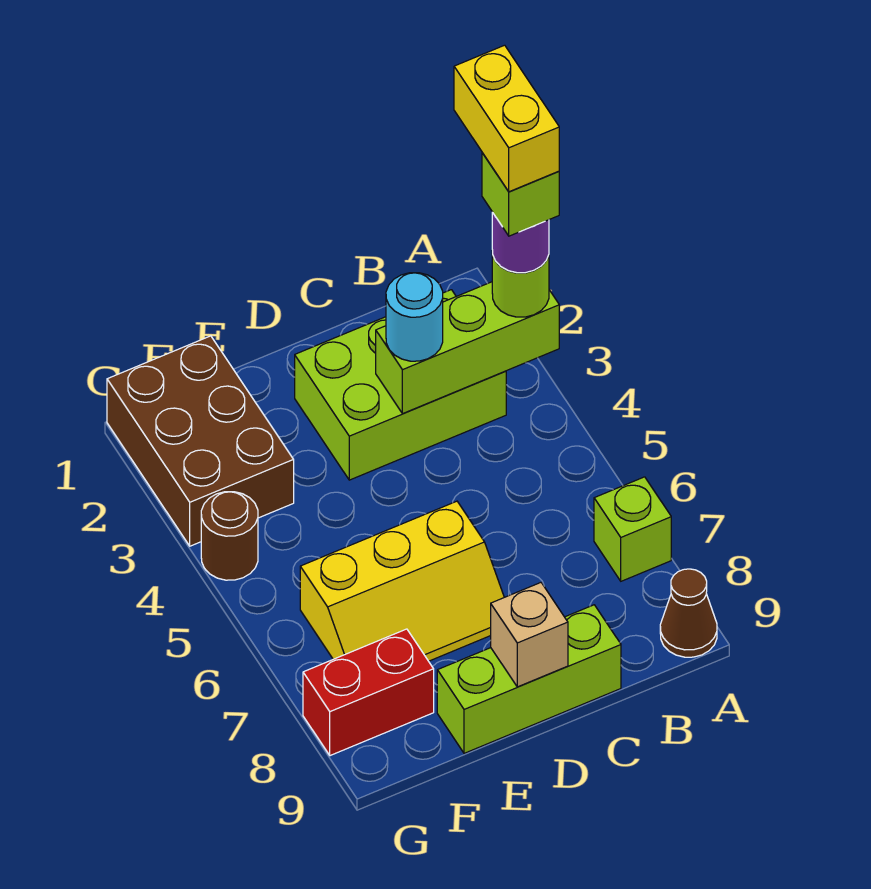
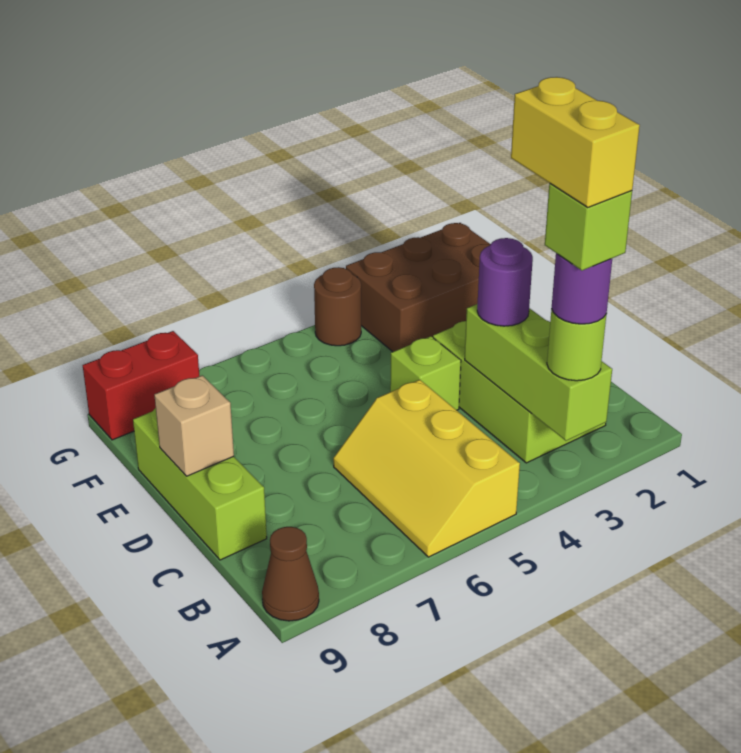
yellow brick A2:A3 level 6 -> yellow brick A3:B3 level 6
lime brick A7 level 1 -> lime brick D4 level 1
cyan round brick C3 level 3 -> purple round brick C3 level 3
yellow slope D6:F7 level 1 top 6 -> yellow slope A5:C6 level 1 top 5
red brick F8:G8 level 1 -> red brick G8:G9 level 1

